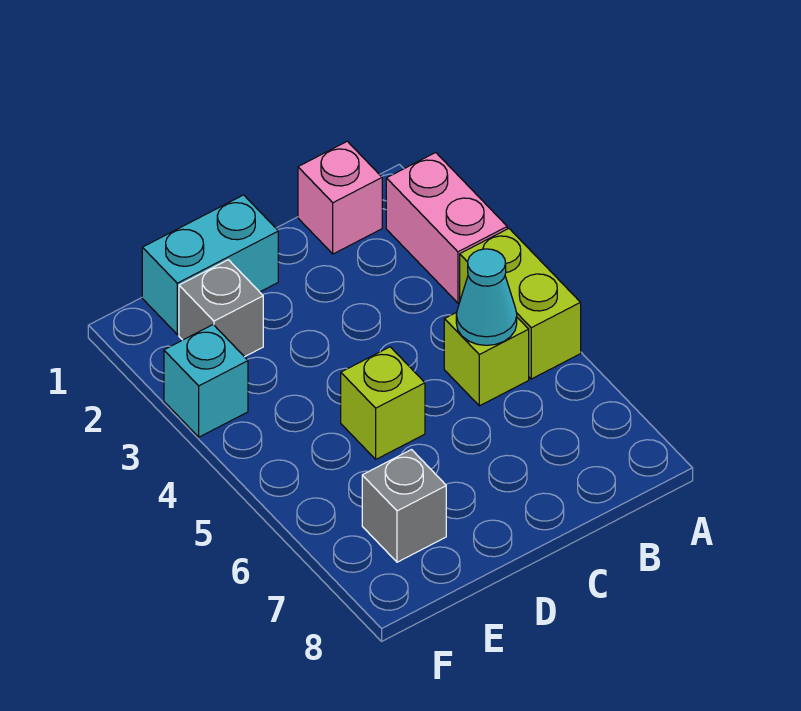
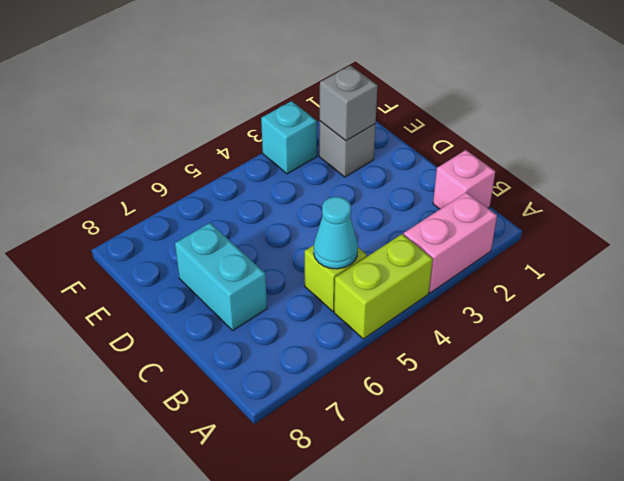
cyan brick D1:E1 level 1 -> cyan brick C7:D7 level 1
lime brick D5 level 1 -> none
grey brick E7 level 1 -> grey brick E2 level 2

